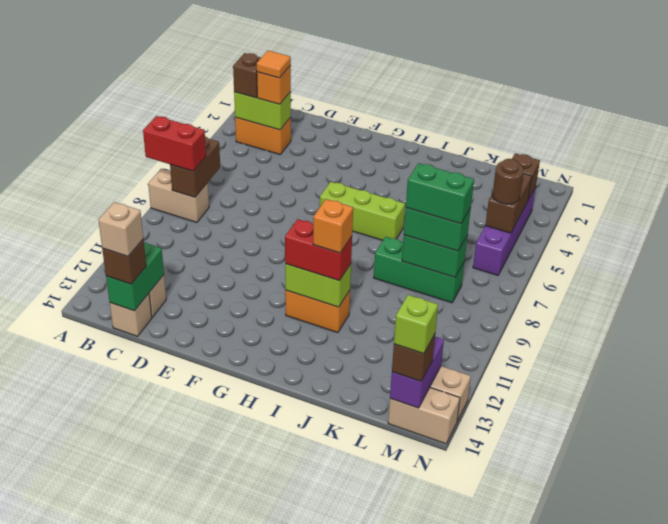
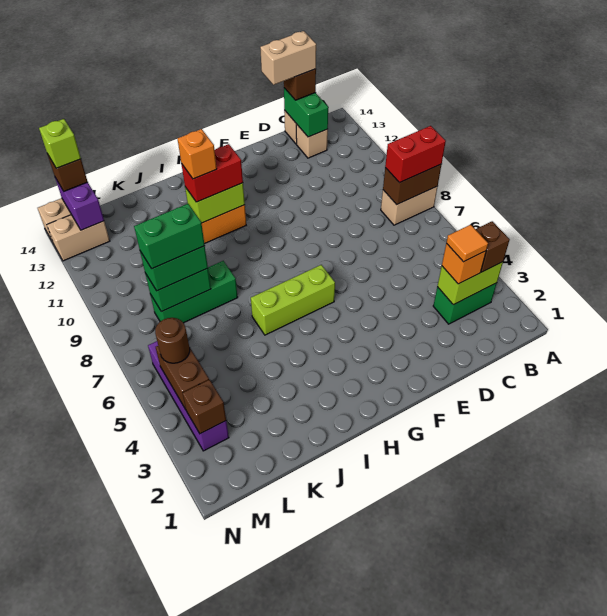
orange brick B3:C3 level 1 -> green brick B3:C3 level 1
brown brick B7:B8 level 2 -> brown brick A8:B8 level 2
tan brick C14 level 4 -> tan brick C14:D14 level 4

